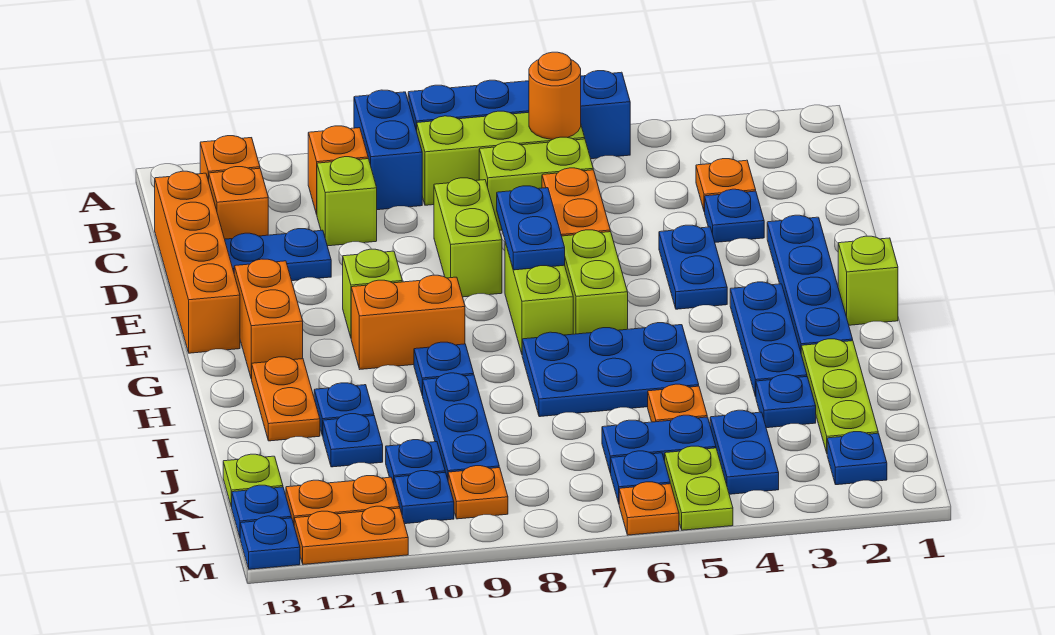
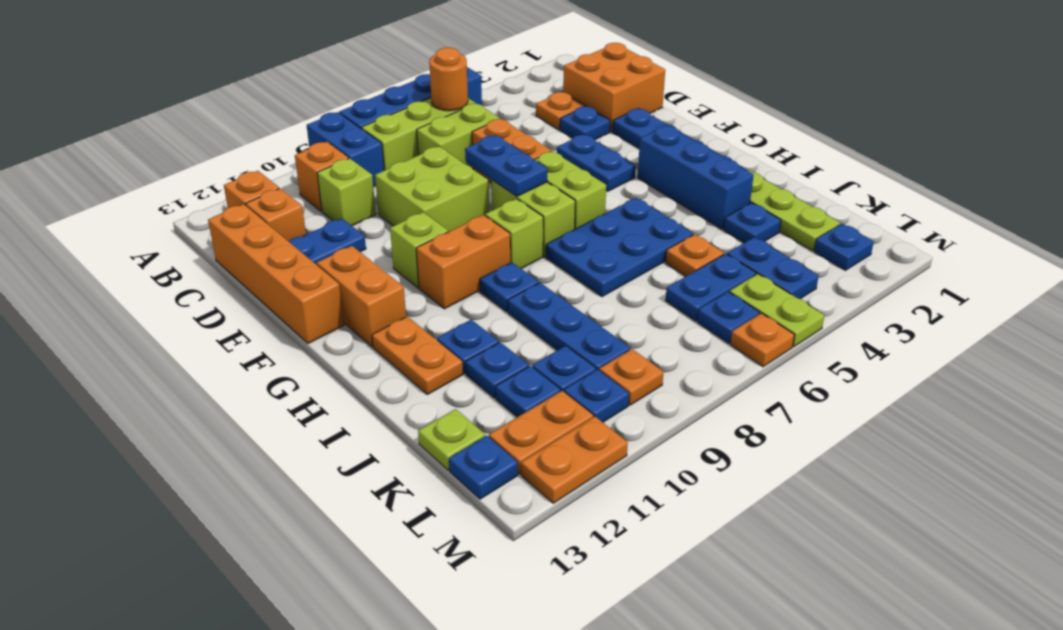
none -> orange brick C1:D2 level 1
lime brick D8:E8 level 1 -> lime brick D8:E9 level 1
lime brick G1 level 1 -> lime brick G8 level 1
blue plate G3:I3 level 1 -> blue brick G3:I3 level 1
blue plate M13 level 1 -> blue plate K11 level 1

